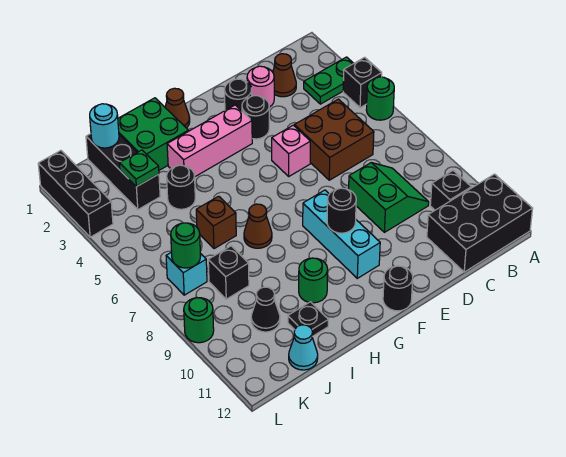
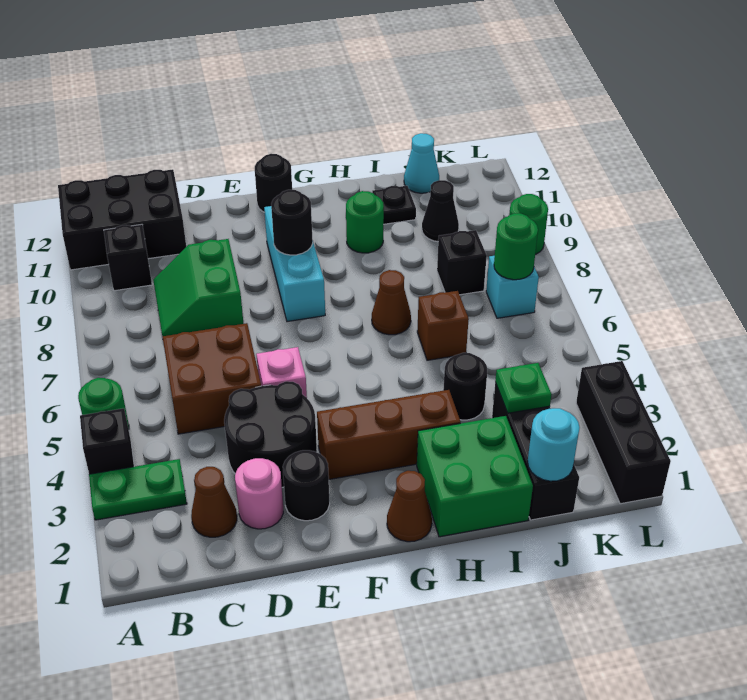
black round brick E3 level 1 -> black round brick D3:E4 level 1
pink brick F3:H3 level 1 -> brown brick F3:H3 level 1

